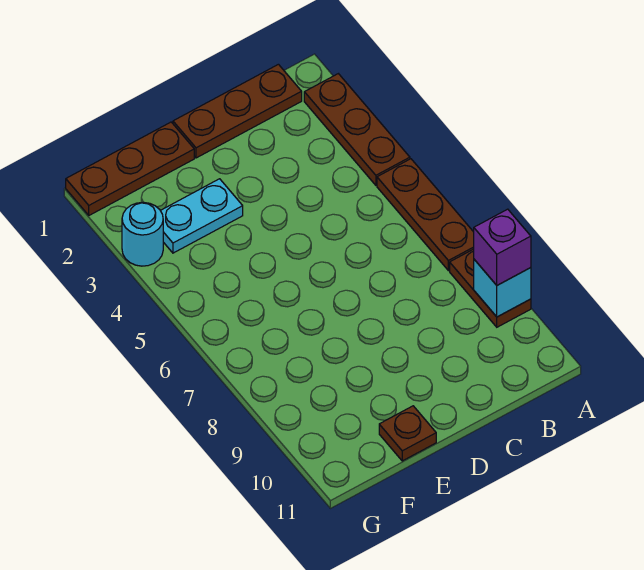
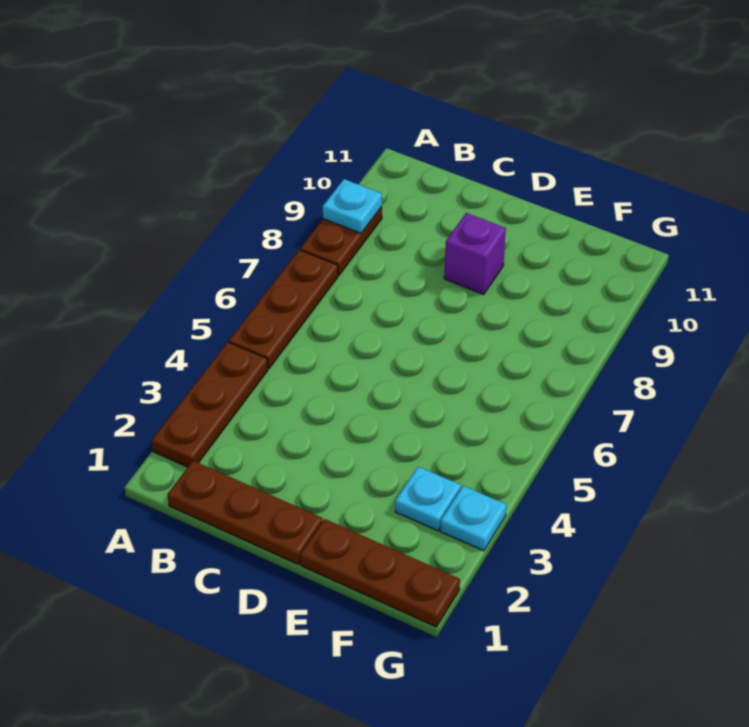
cyan brick A9 level 2 -> cyan plate A9 level 2
purple brick A9 level 3 -> purple brick D9 level 1
cyan plate E3:F3 level 1 -> cyan plate F3 level 1
brown plate E11 level 1 -> none
cyan round brick G3 level 1 -> cyan plate G3 level 1

